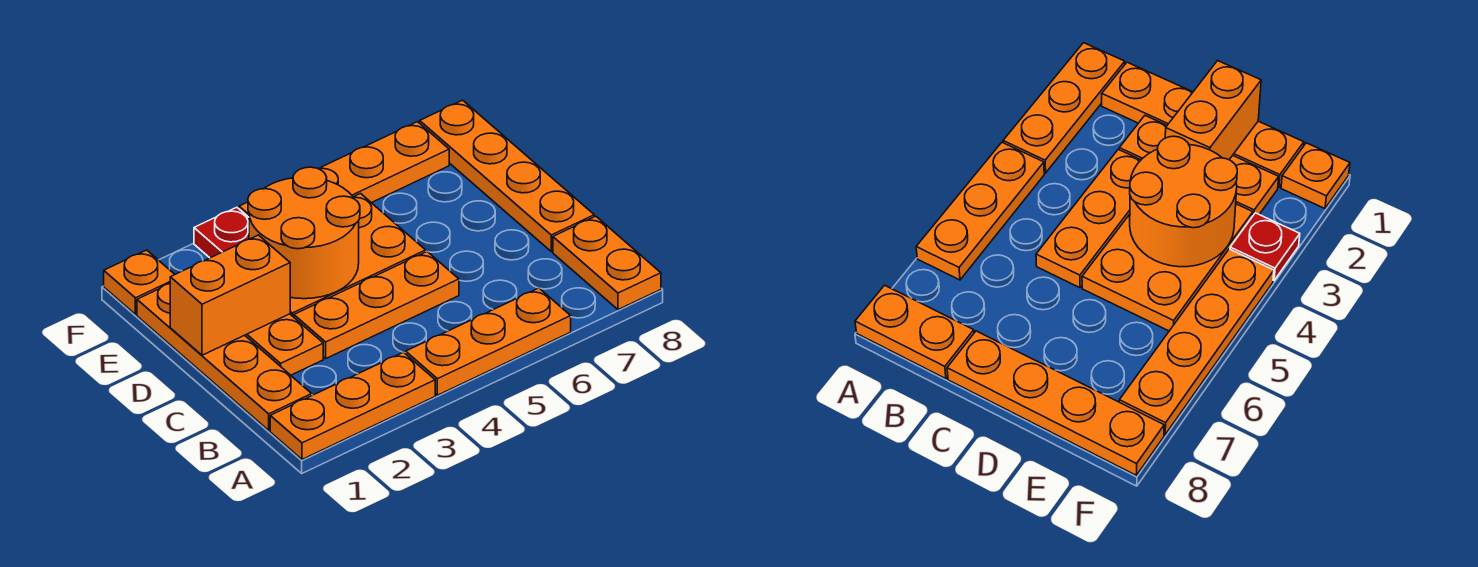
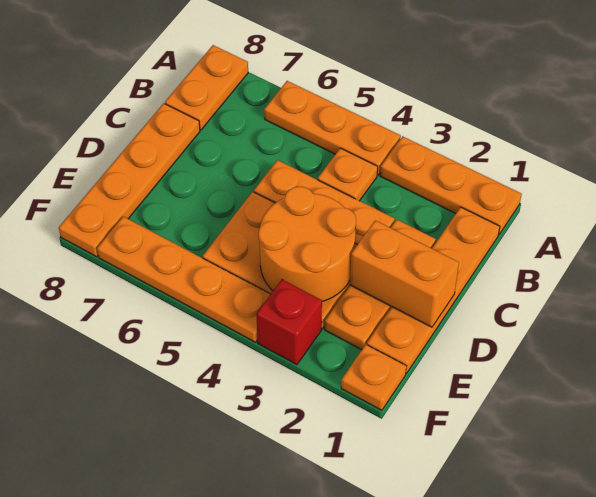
none -> orange plate B4 level 1
red plate F3 level 1 -> red brick F3 level 1

